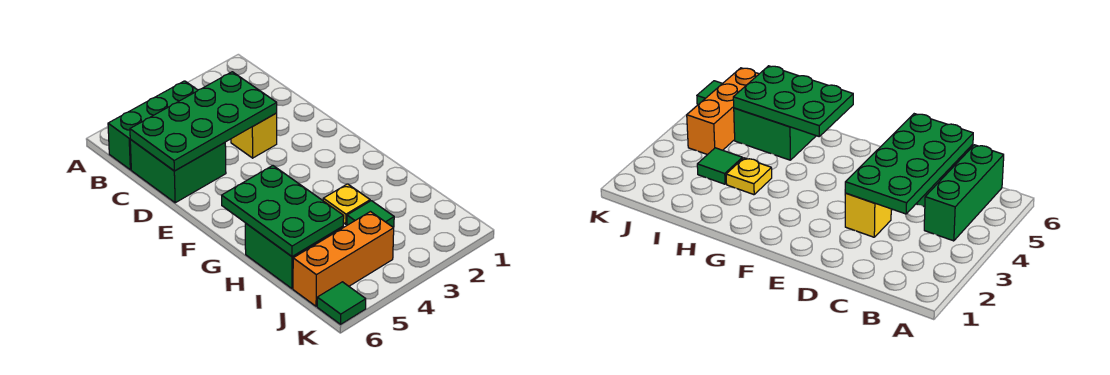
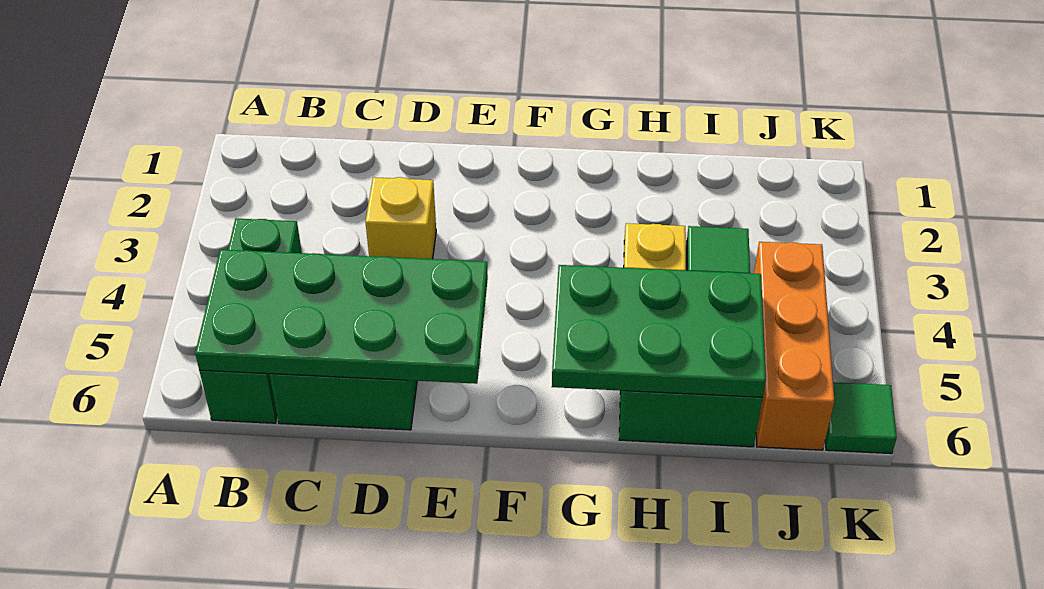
green plate C3:D6 level 2 -> green plate B5:E6 level 2

